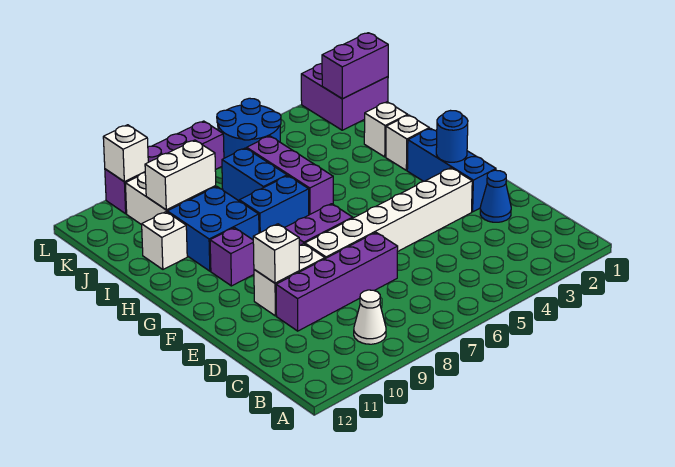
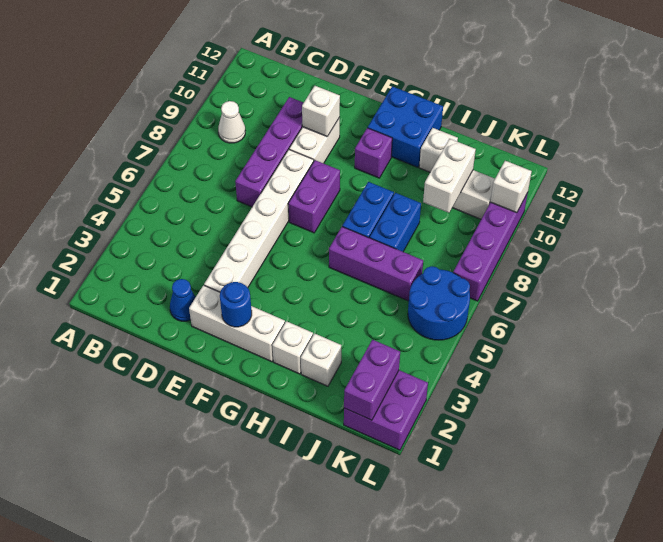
blue brick E2:G2 level 1 -> white brick E2:G2 level 1
blue brick H9:I10 level 1 -> blue brick G11:H12 level 1
blue brick I7:J7 level 1 -> blue brick I7:I8 level 1

